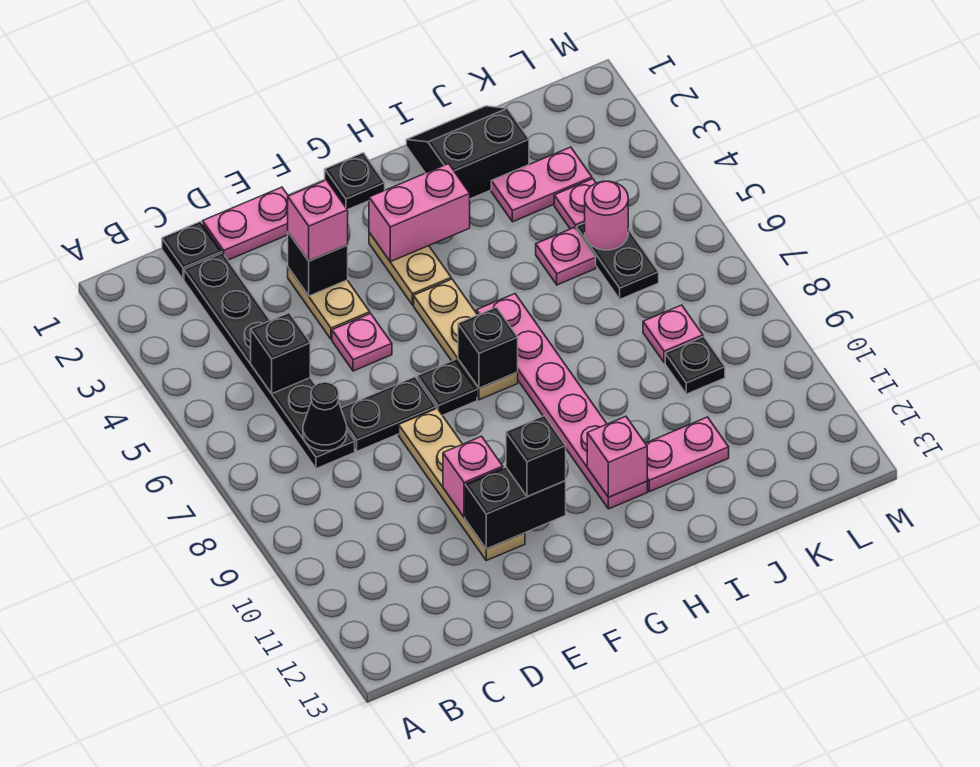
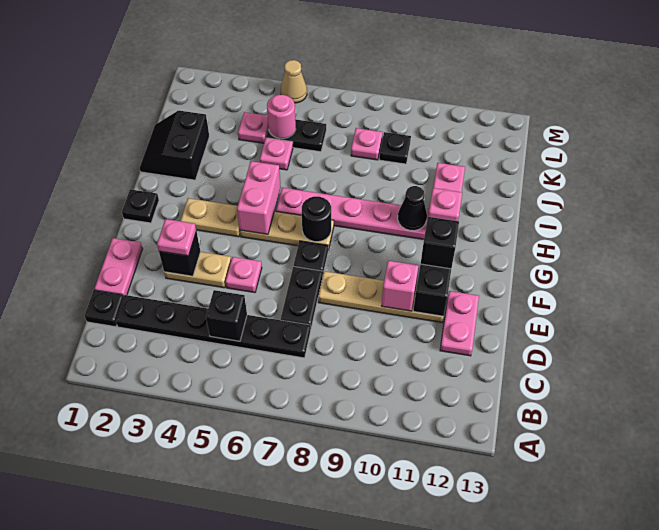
black cone C7 level 2 -> black cone H10 level 2
pink brick E3 level 3 -> pink plate E3 level 3
pink brick G3:H3 level 2 -> pink brick G5:H5 level 2
black brick G7 level 2 -> black round brick G7 level 2
pink plate J3:K3 level 1 -> pink plate D12:E12 level 1
none -> tan cone M5 level 1

